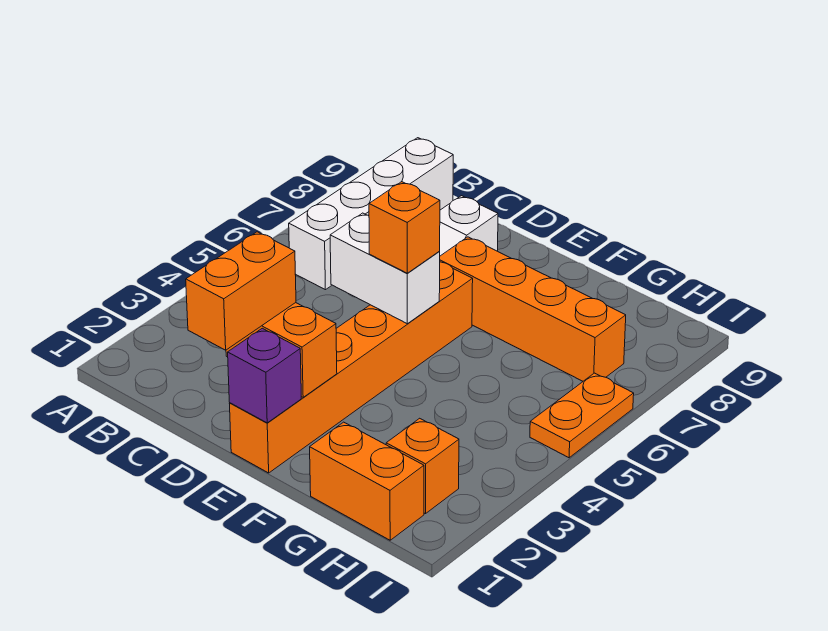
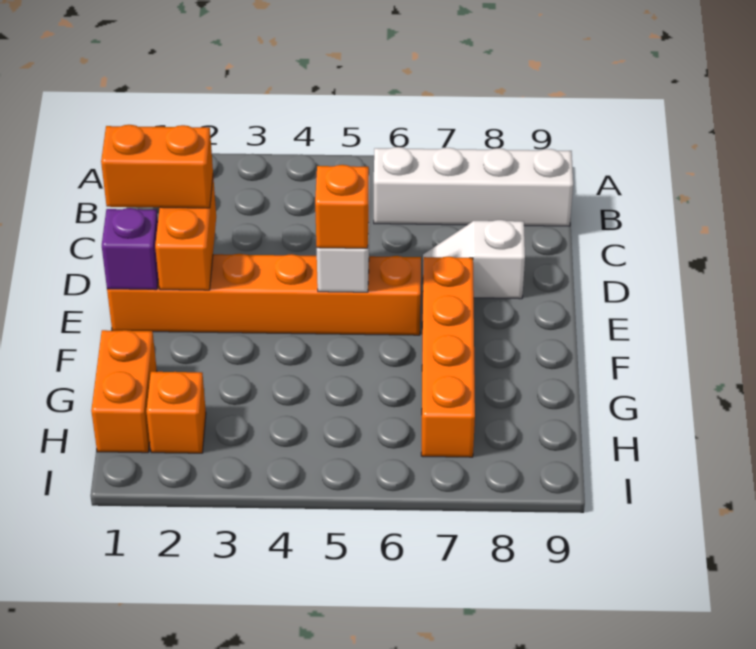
orange plate I5:I6 level 1 -> none

